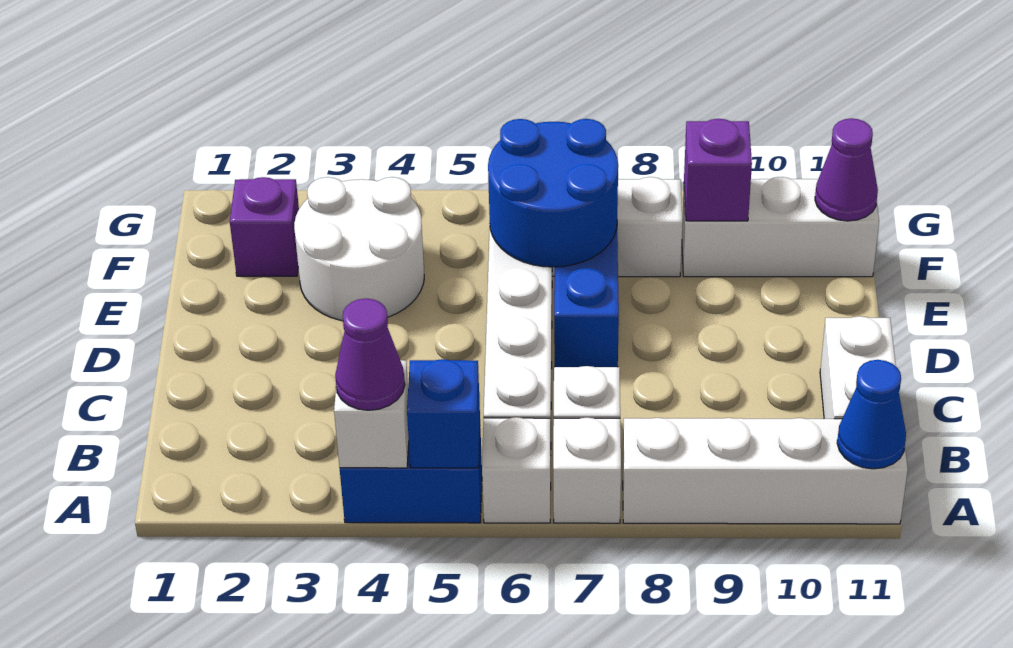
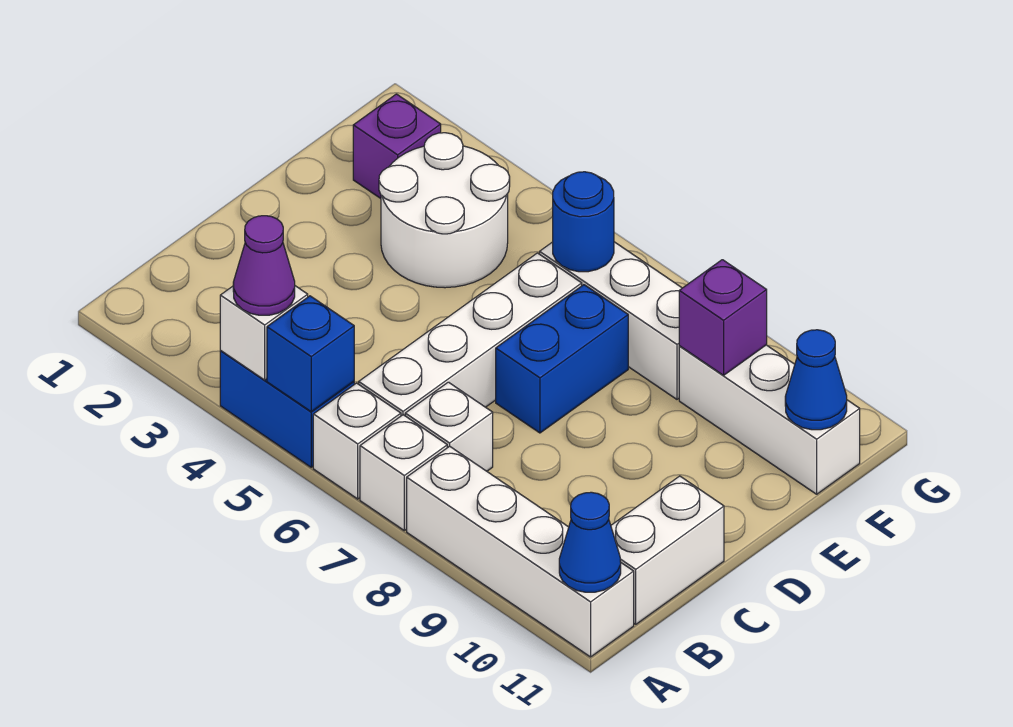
blue round brick E6:F7 level 2 -> blue round brick F6 level 2
purple cone F11 level 2 -> blue cone F11 level 2

